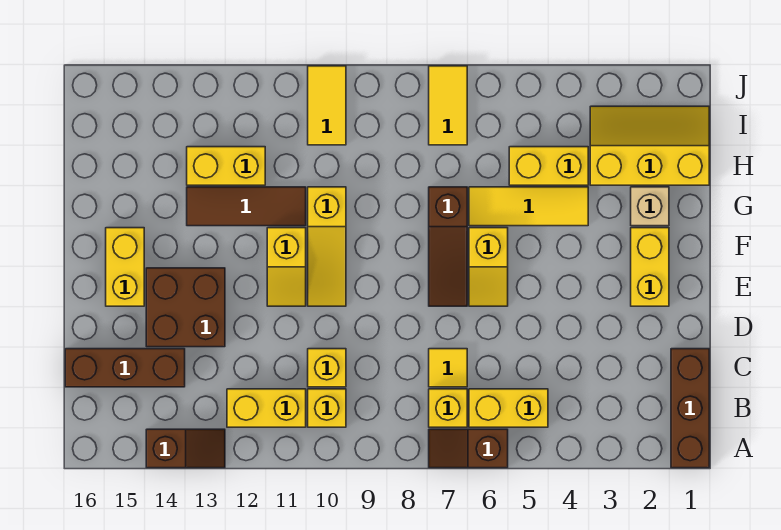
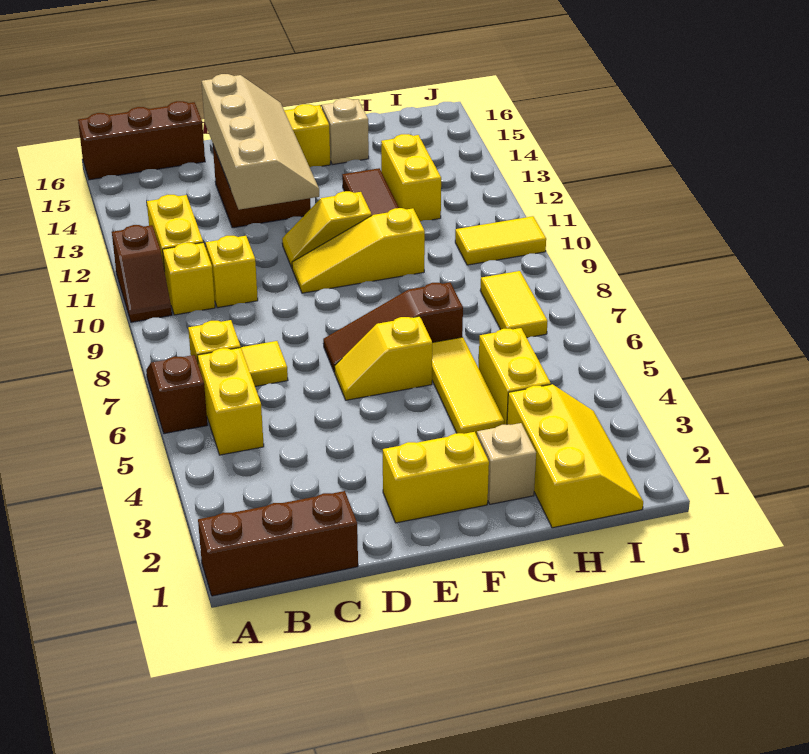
brown slope A13:A14 level 1 top 14 -> brown slope A10:A11 level 1 top 11
brown brick C14:C16 level 1 -> brown brick A16:C16 level 1
none -> tan slope D12:E15 level 2 top D
none -> tan brick G15 level 1
yellow tile I7:J7 level 1 -> yellow tile I7:I8 level 1

